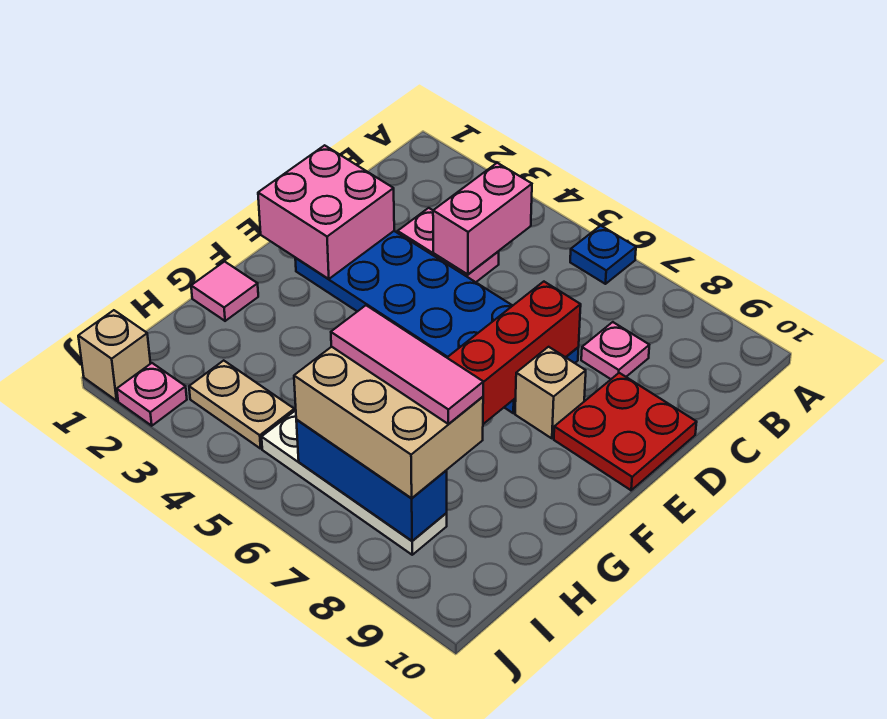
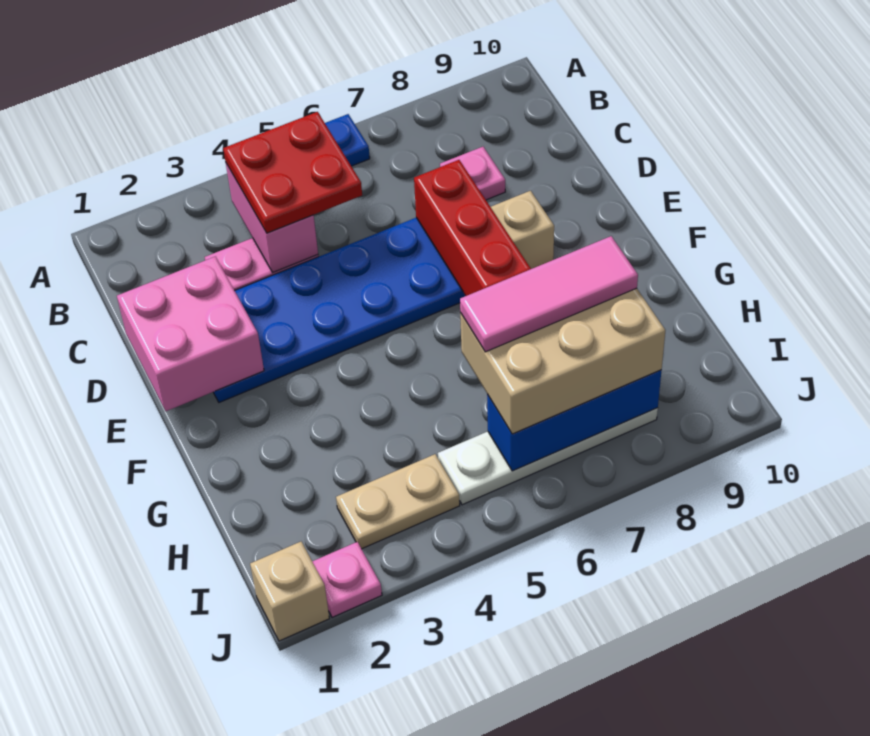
red plate D9:E10 level 1 -> red plate B4:C5 level 3
pink tile G1 level 1 -> none

